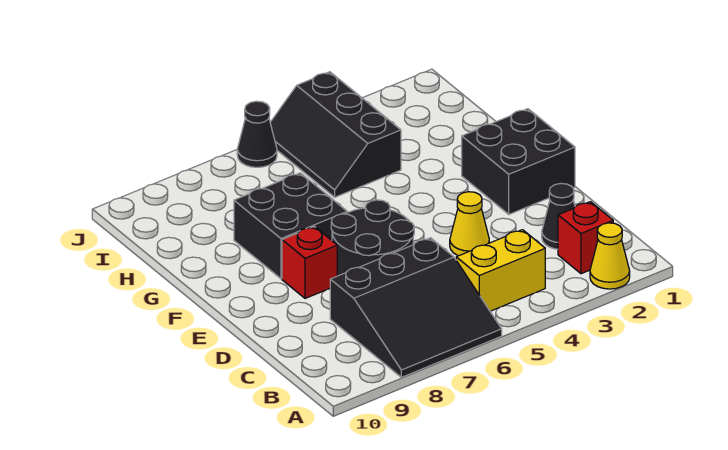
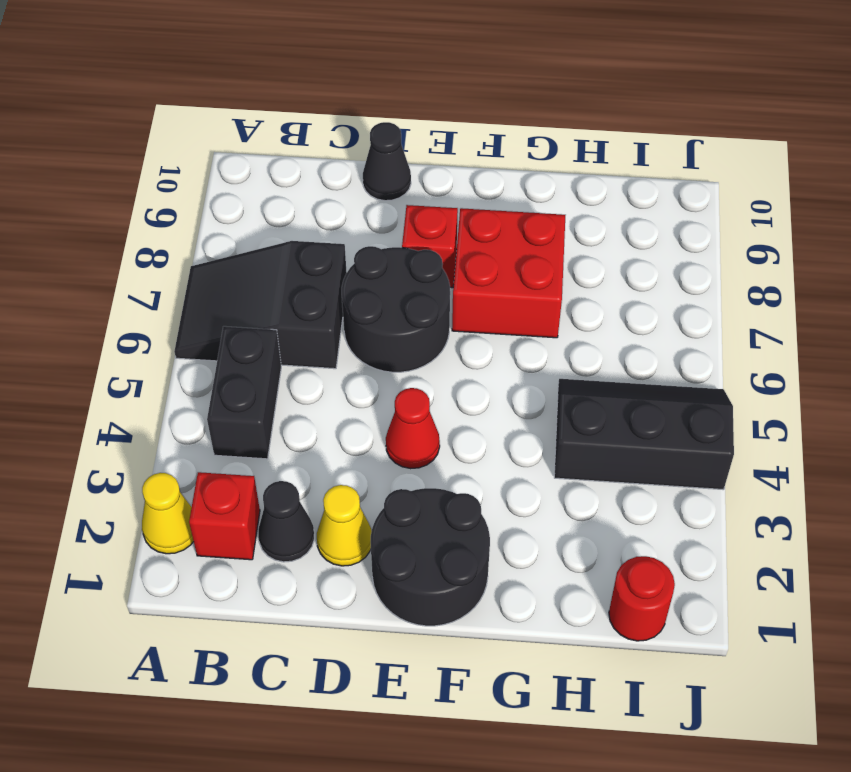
black slope A6:C8 level 1 top C -> black slope A6:C7 level 1 top C
yellow brick B4:B5 level 1 -> black brick B4:B5 level 1
yellow cone D4 level 1 -> yellow cone D2 level 1
black brick E1:F2 level 1 -> black round brick E1:F2 level 1
none -> red cone E4 level 1
black brick F7:G8 level 1 -> red brick F7:G8 level 1
none -> red round brick I1 level 1
black cone J6 level 1 -> black cone D10 level 1

